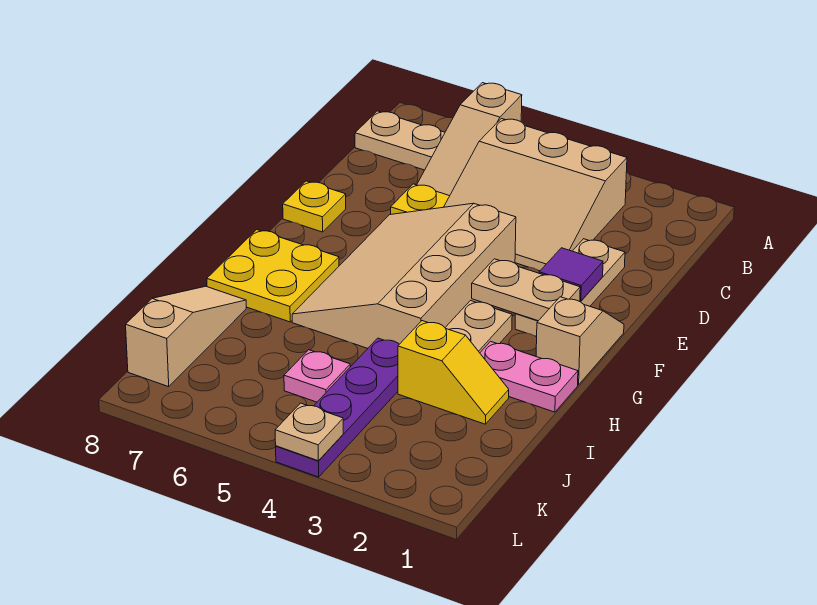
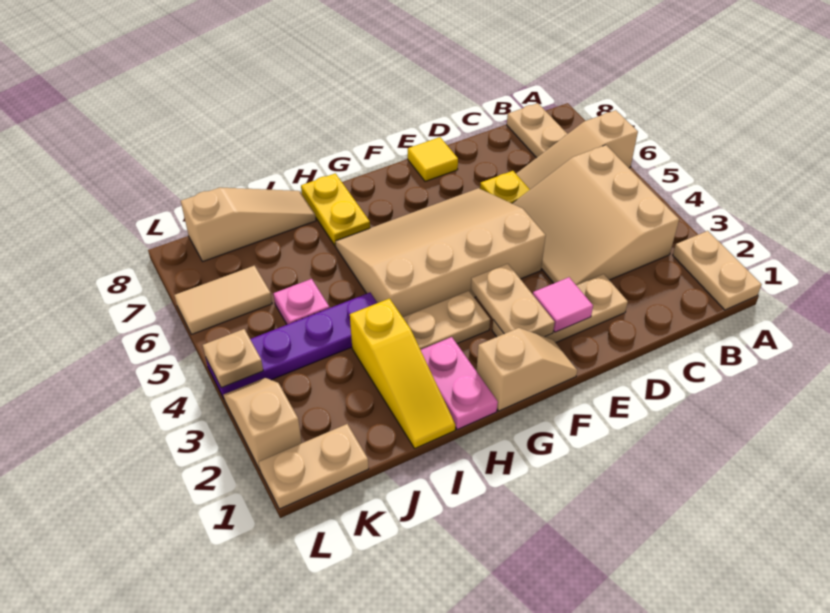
none -> tan plate A1:A2 level 1
purple tile E2 level 2 -> pink tile E2 level 2
yellow plate E8 level 1 -> yellow tile E8 level 1
yellow plate G7:H8 level 1 -> yellow plate H7:H8 level 1
yellow slope I2:I3 level 1 top 3 -> yellow slope I1:I3 level 1 top 3
none -> tan plate K1:L1 level 1
none -> tan tile K6:L6 level 1
none -> tan slope L2:L3 level 1 top 2

